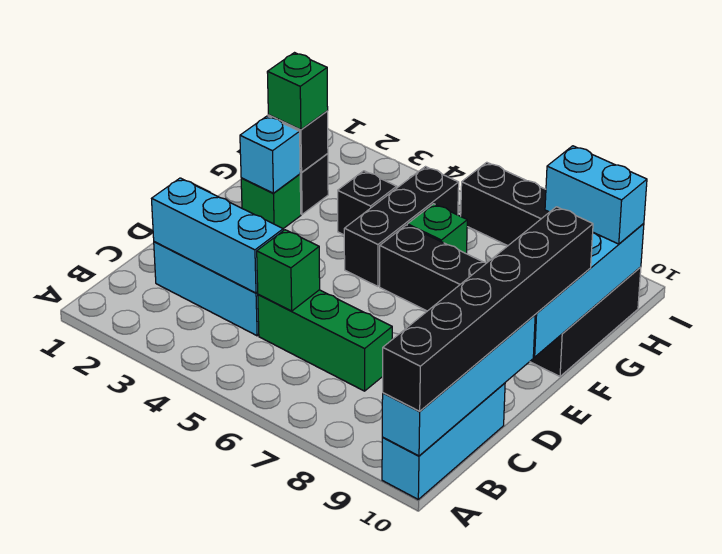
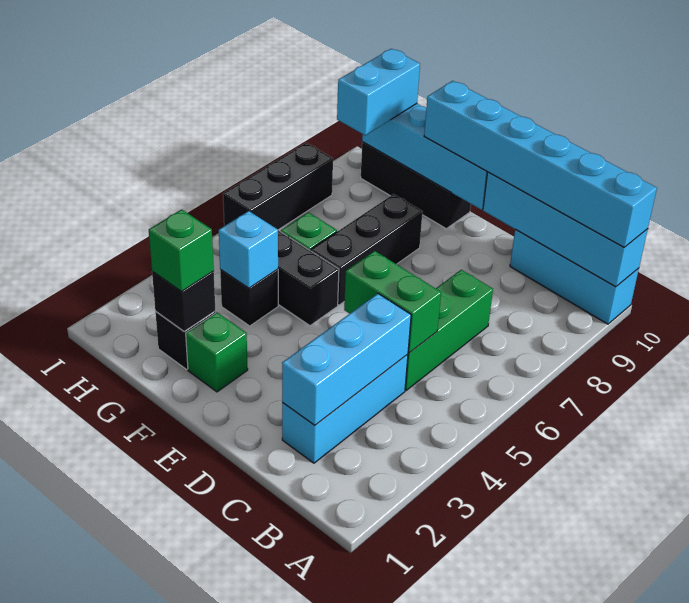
black brick A10:F10 level 3 -> cyan brick A10:F10 level 3
green brick C5 level 2 -> green brick C5:D5 level 2
cyan brick F2 level 2 -> cyan brick G4 level 2

